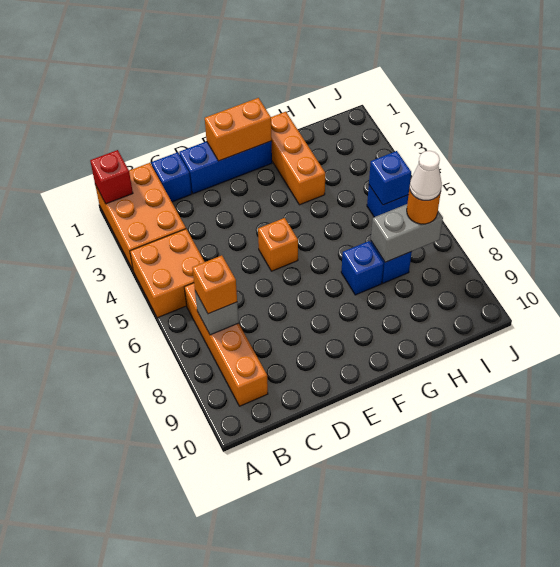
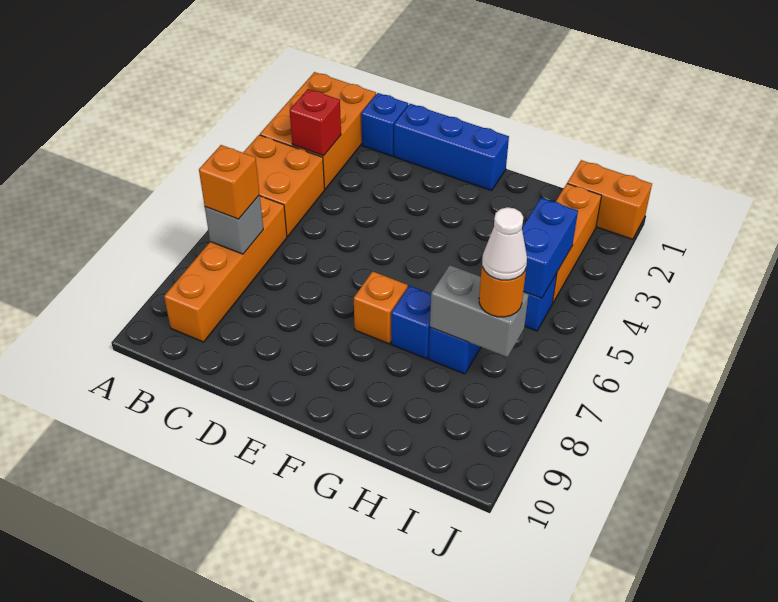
red brick A1 level 2 -> red brick B3 level 2
orange brick E1:F1 level 2 -> orange brick I1:J1 level 1
orange brick E5 level 1 -> orange brick F7 level 1
orange brick G1:G3 level 1 -> orange brick I2:I4 level 1
blue brick I5 level 2 -> blue brick I4:I5 level 2

